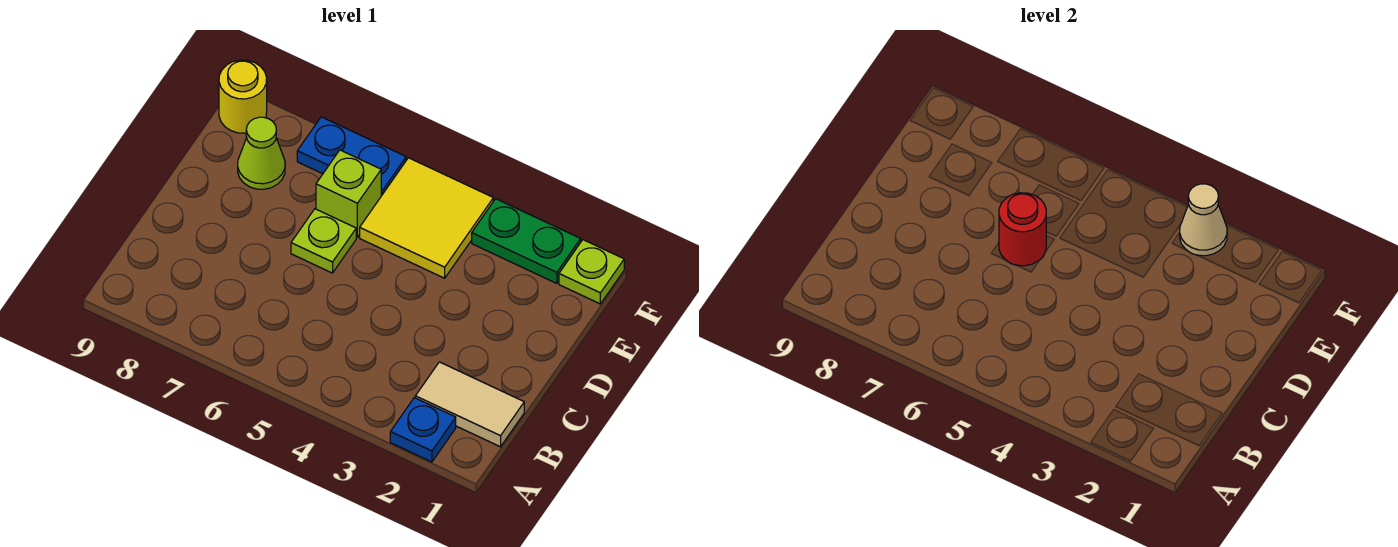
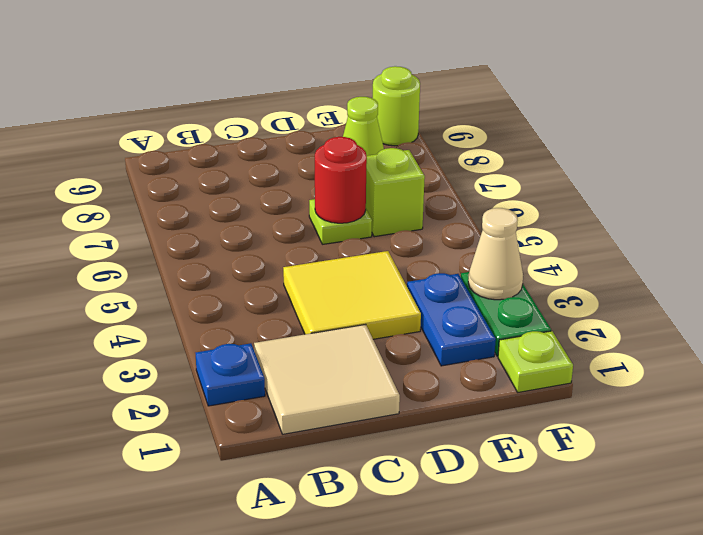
tan tile B1:B2 level 1 -> tan tile B1:C2 level 1
yellow tile E4:F5 level 1 -> yellow tile C3:D4 level 1
blue plate F6:F7 level 1 -> blue plate E2:E3 level 1
yellow round brick F9 level 1 -> lime round brick F9 level 1

